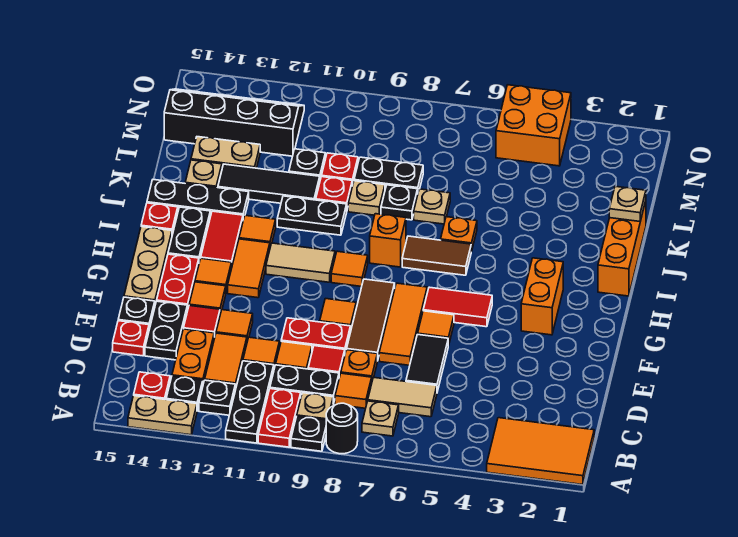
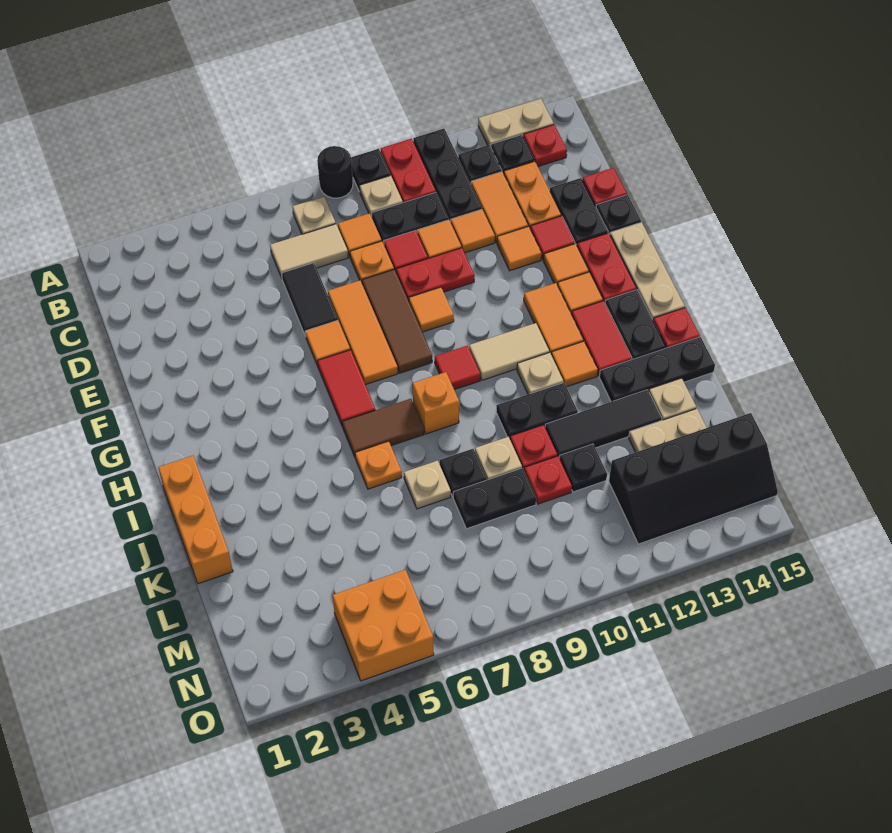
orange tile A1:B3 level 1 -> none
orange brick G3:H3 level 1 -> none
red tile G5:G6 level 1 -> red tile G6:H6 level 1
orange tile H9 level 1 -> red tile H9 level 1
tan plate K1 level 2 -> tan plate I11 level 1

